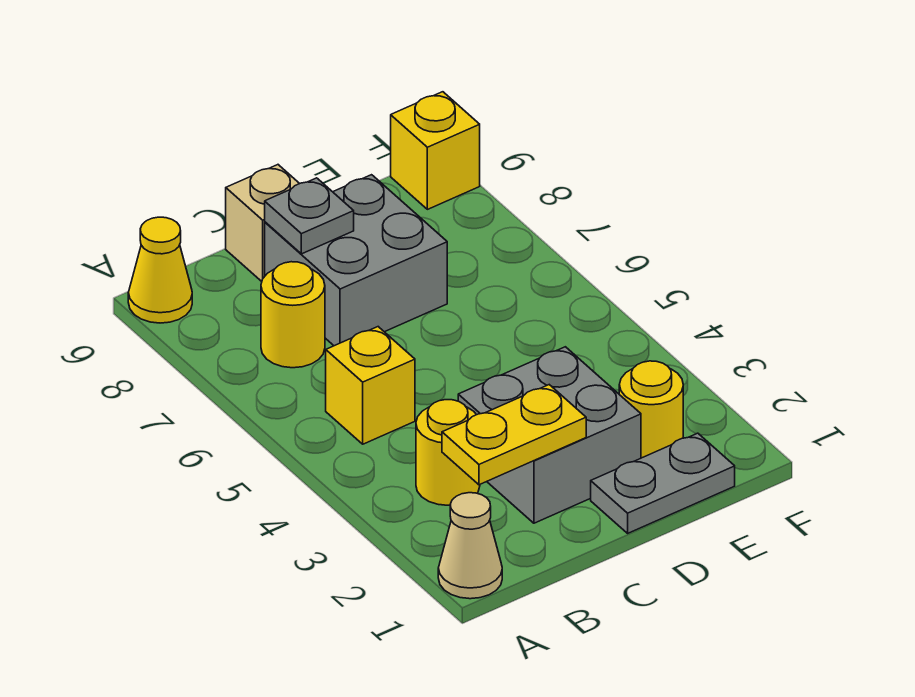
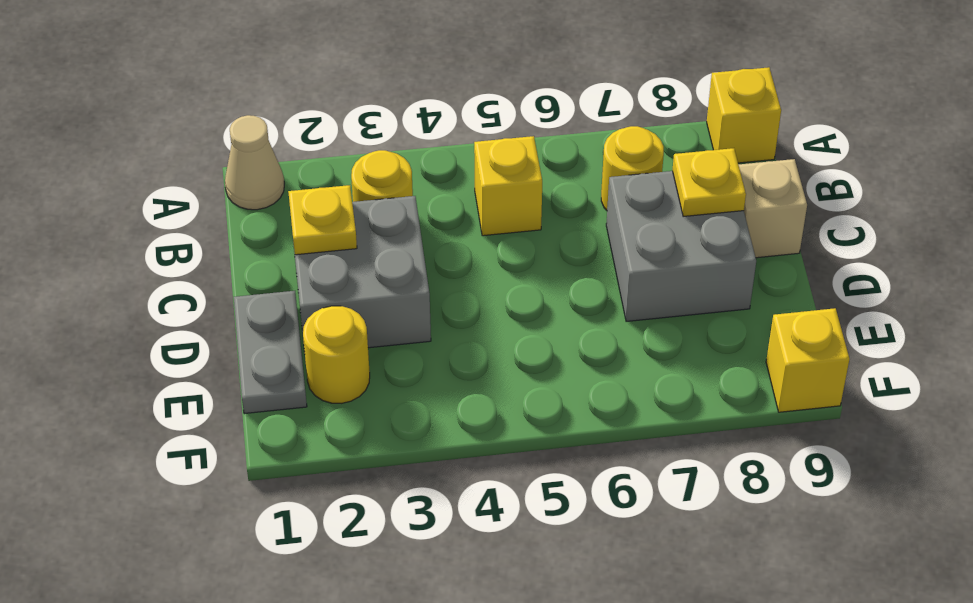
yellow cone A9 level 1 -> yellow brick A9 level 1
yellow plate B2:C2 level 2 -> yellow plate C2 level 2
grey plate C8 level 2 -> yellow plate C8 level 2

